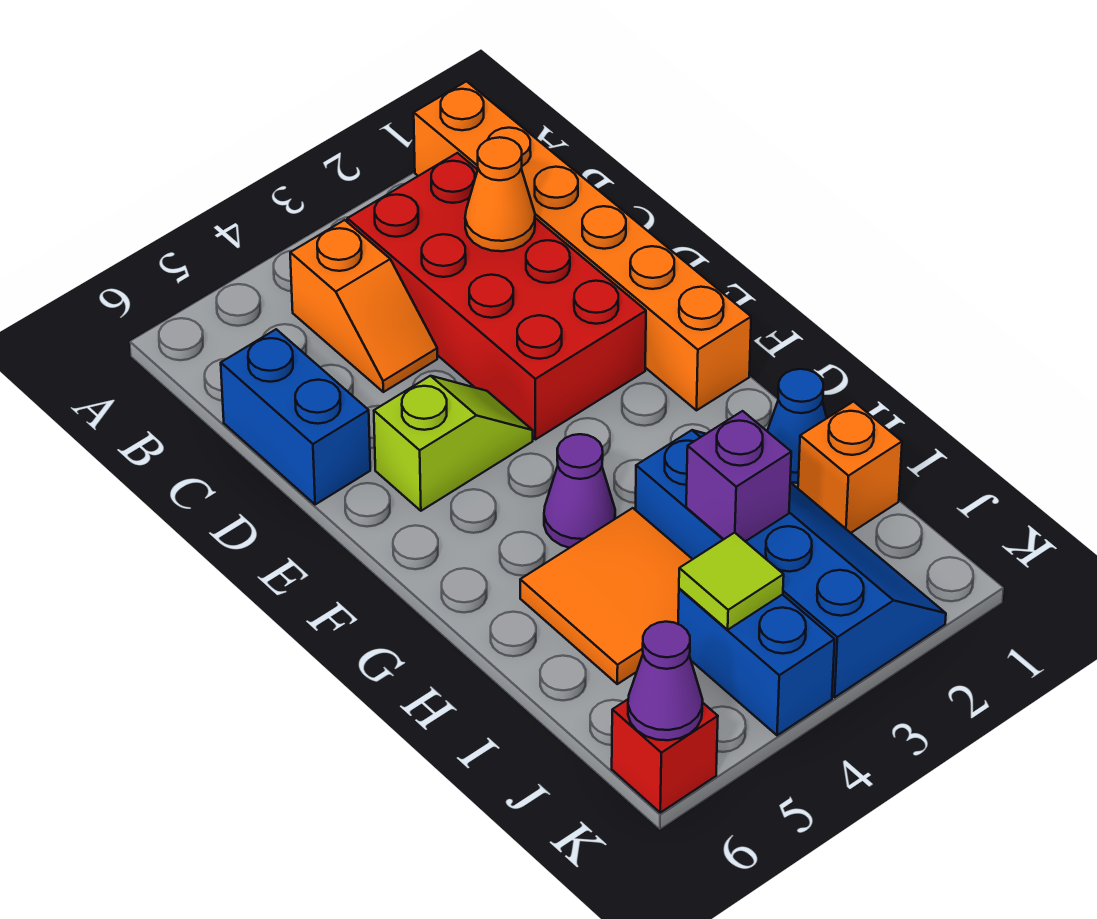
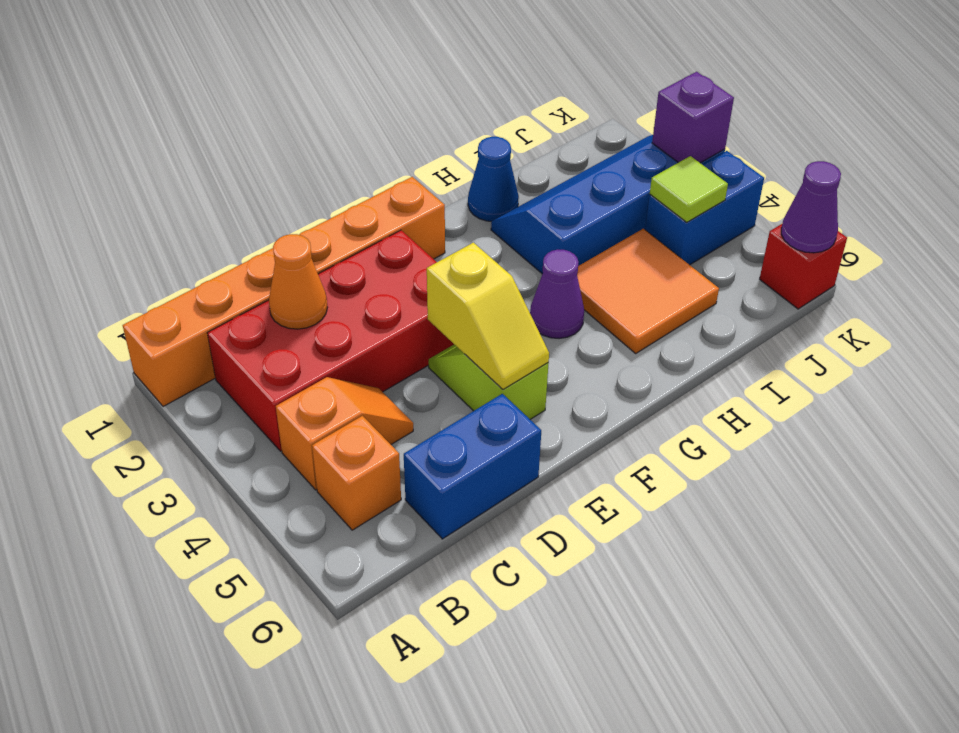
none -> yellow slope E4:E5 level 2 top 4
orange brick I1 level 1 -> orange brick B5 level 1
purple brick I3 level 2 -> purple brick K3 level 2

